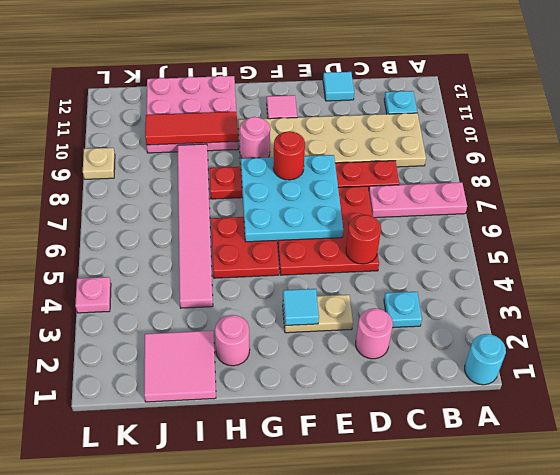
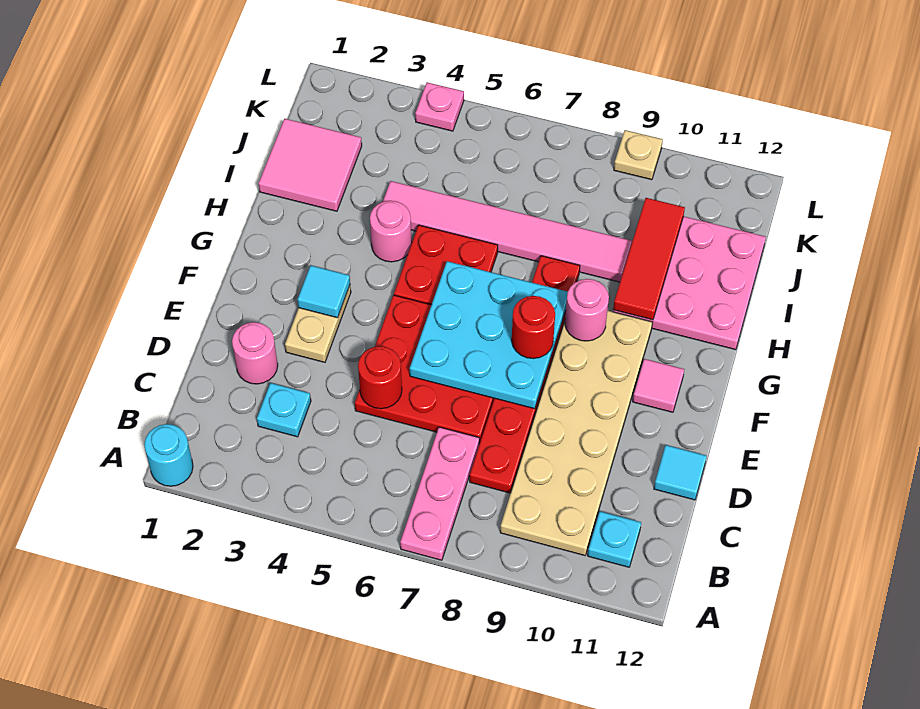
pink round brick H2 level 1 -> pink round brick H4 level 1

